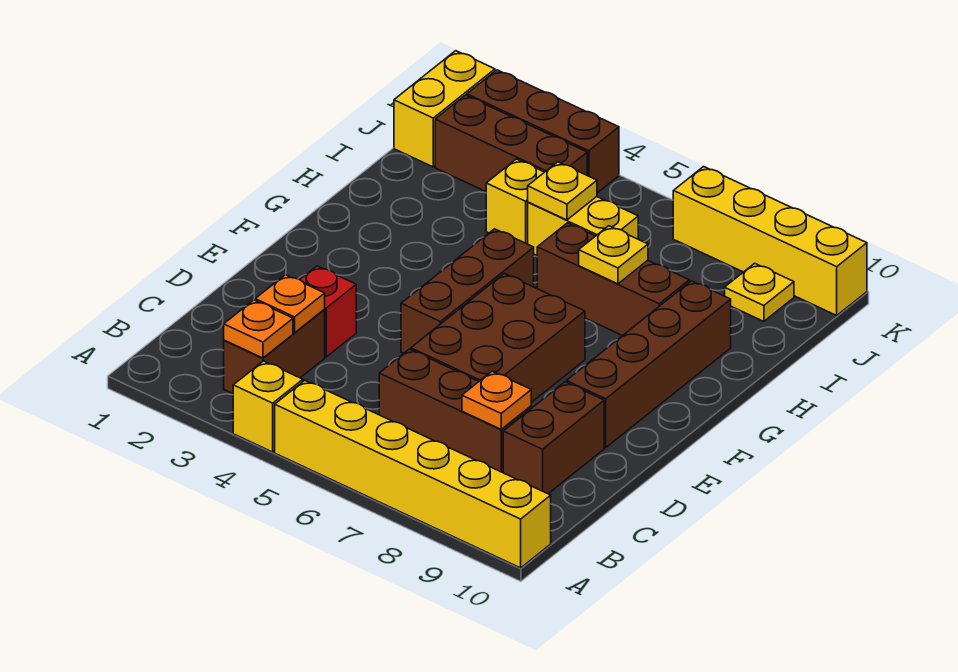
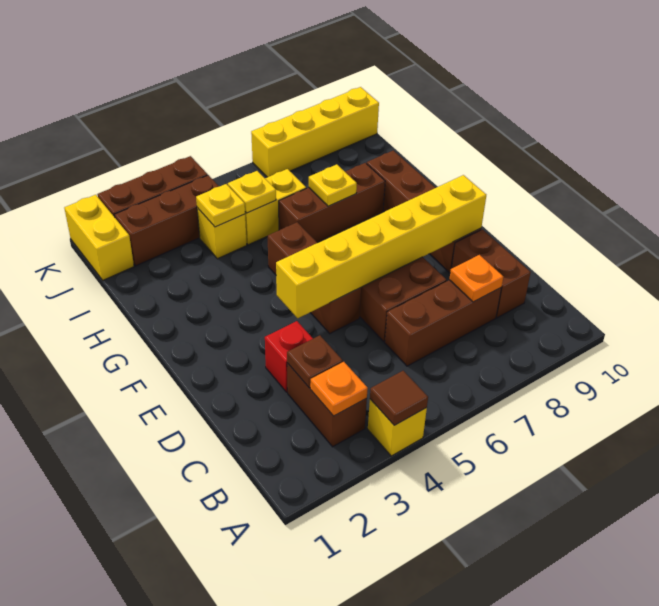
none -> brown tile A4 level 2
yellow brick A5:A10 level 1 -> yellow brick E4:E9 level 2
orange plate C3 level 2 -> brown plate C3 level 2
yellow plate J9 level 1 -> yellow plate I4 level 2

